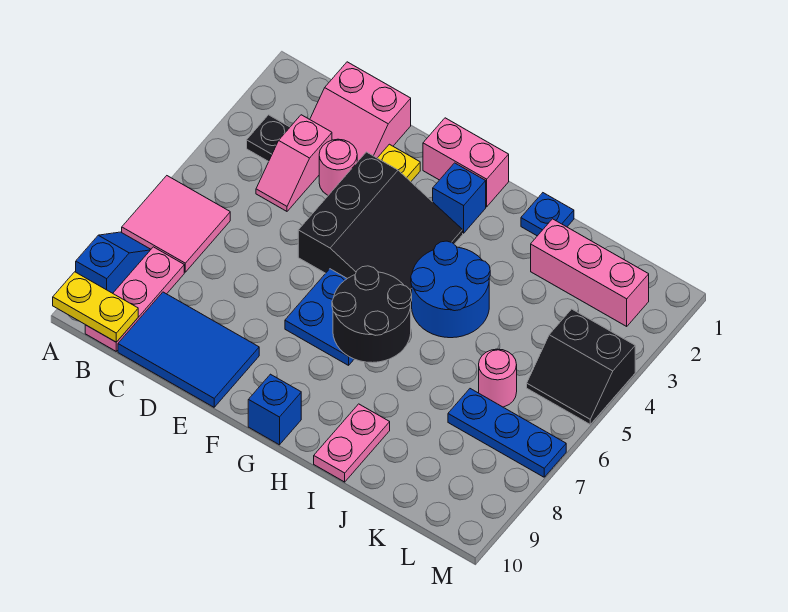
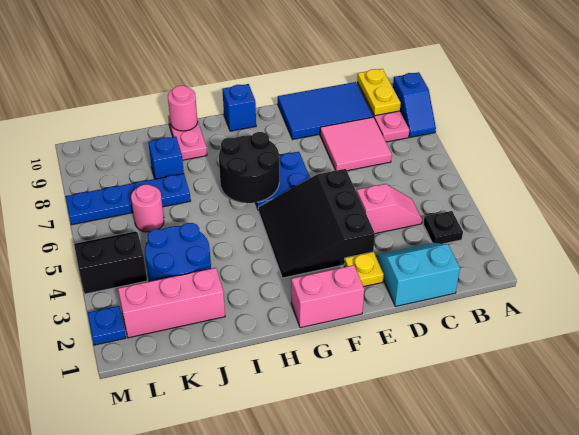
pink tile A6:B7 level 1 -> pink tile C7:D8 level 1
yellow plate A10:B10 level 2 -> yellow plate B9:B10 level 2
pink slope C1:D2 level 1 top 1 -> cyan slope C1:D2 level 1 top 1
pink slope C3:C4 level 1 top 3 -> pink slope C4:D4 level 1 top D
pink round brick D3 level 1 -> pink round brick I10 level 2
blue brick G2 level 1 -> blue brick J8 level 1
blue round brick H4:I5 level 1 -> blue round brick J3:K4 level 1
blue plate I1 level 1 -> blue plate M2 level 1
blue plate K7:M7 level 1 -> blue plate J7:M7 level 1

